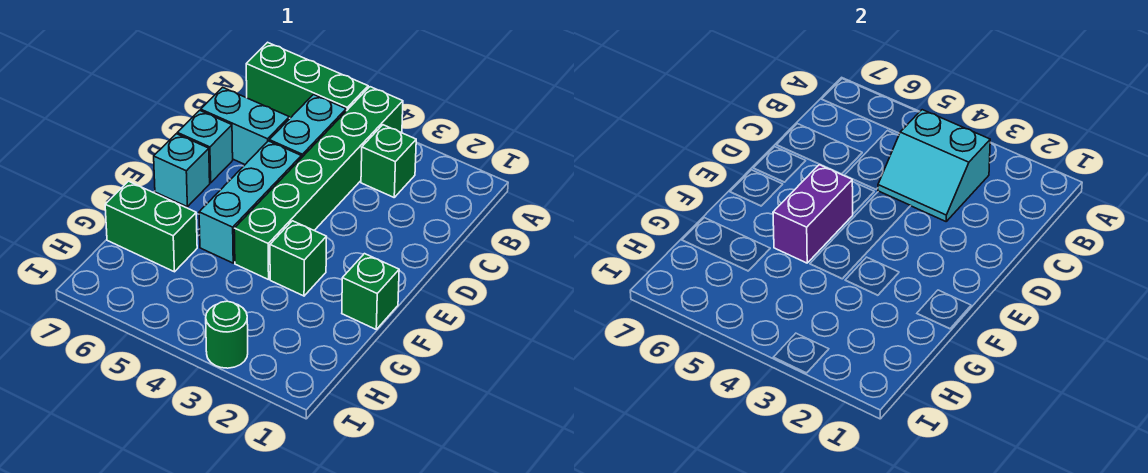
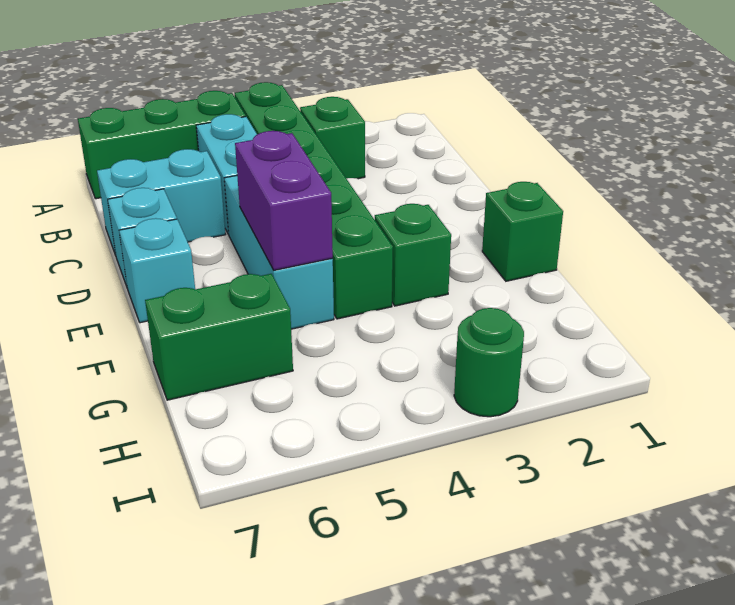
cyan slope B3:C4 level 2 top B -> none

